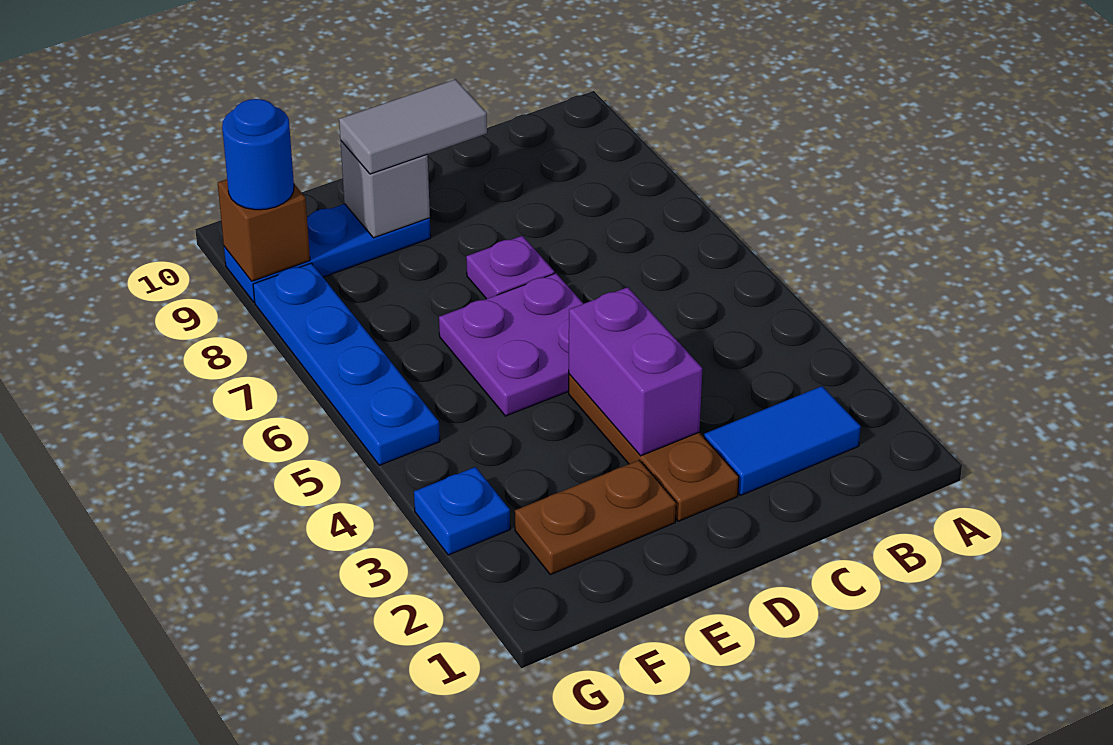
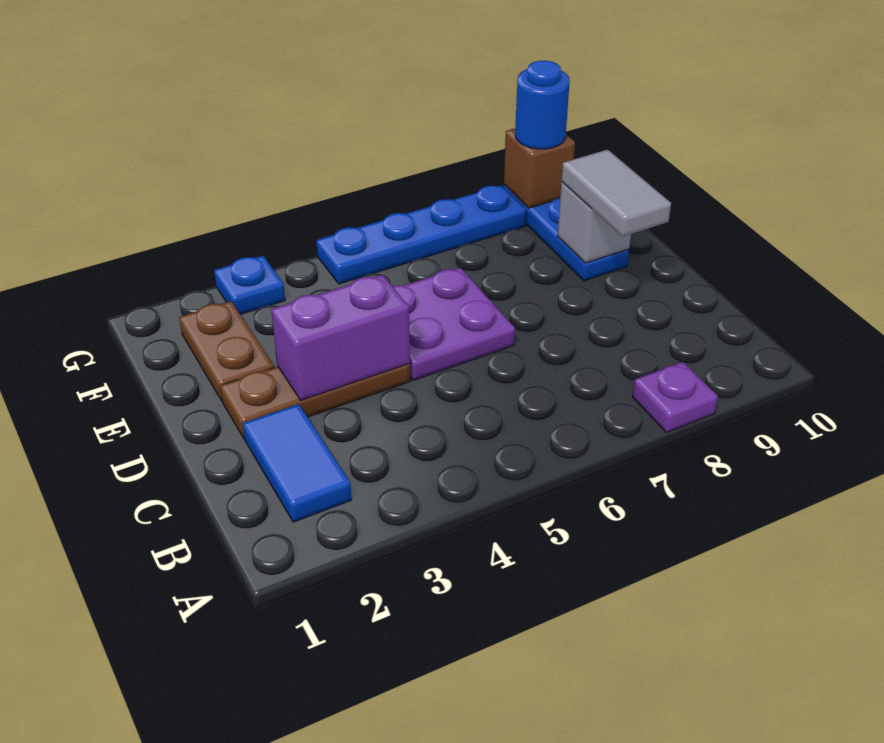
purple plate D7 level 1 -> purple plate A8 level 1

